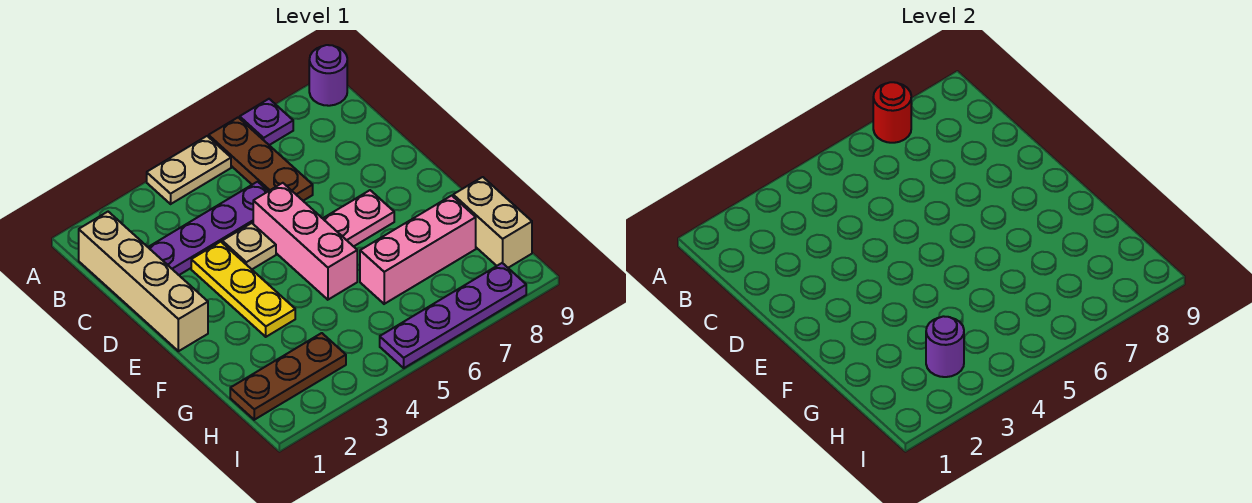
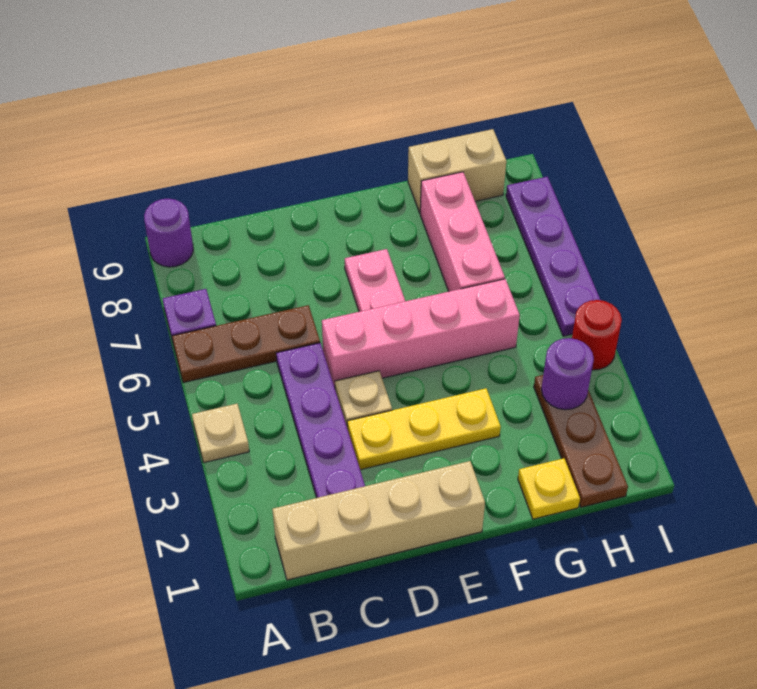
tan plate A4:A5 level 1 -> tan plate A4 level 1
red round brick A7 level 2 -> red round brick I4 level 1
pink brick D5:F5 level 1 -> pink brick D5:G5 level 1
none -> yellow plate G1 level 1

